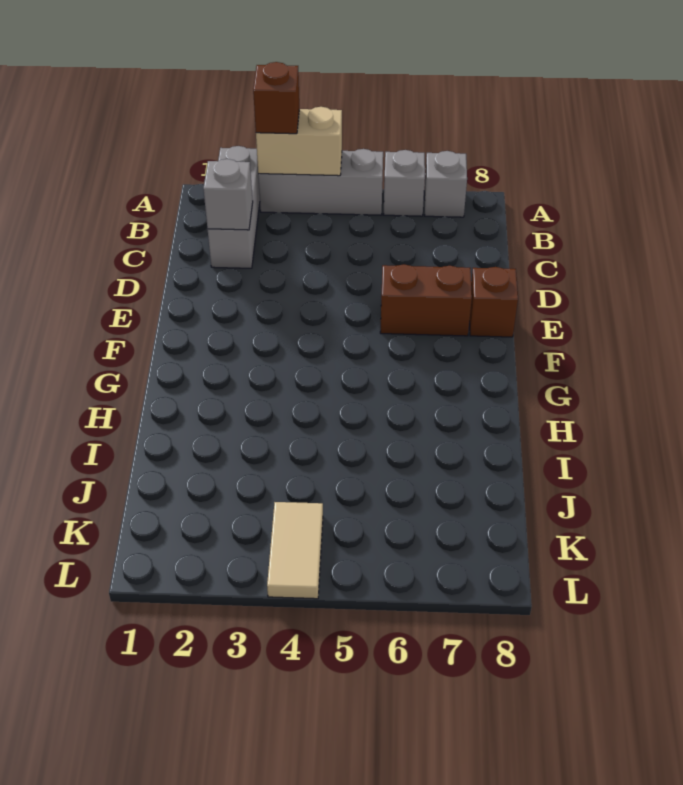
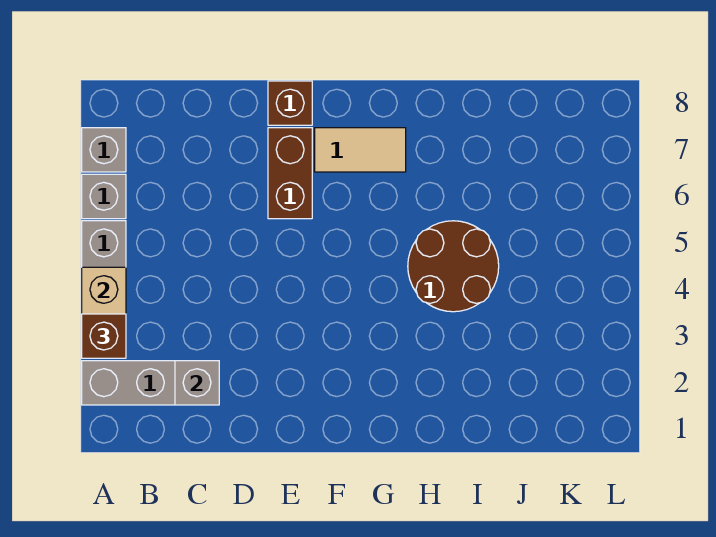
none -> brown round brick H4:I5 level 1
tan tile K4:L4 level 1 -> tan tile F7:G7 level 1

